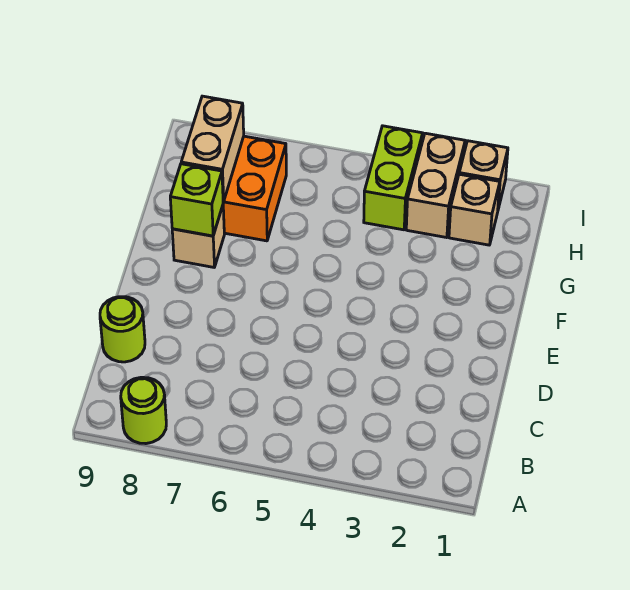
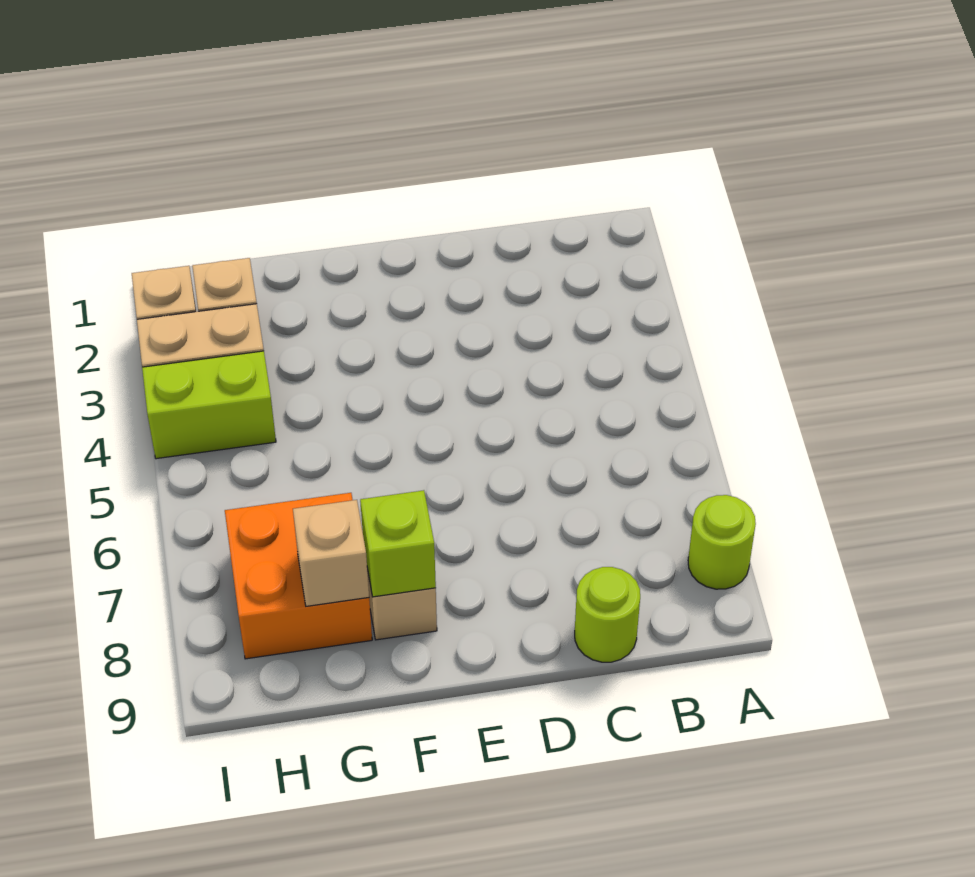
tan brick G8:H8 level 2 -> tan brick G8 level 2

